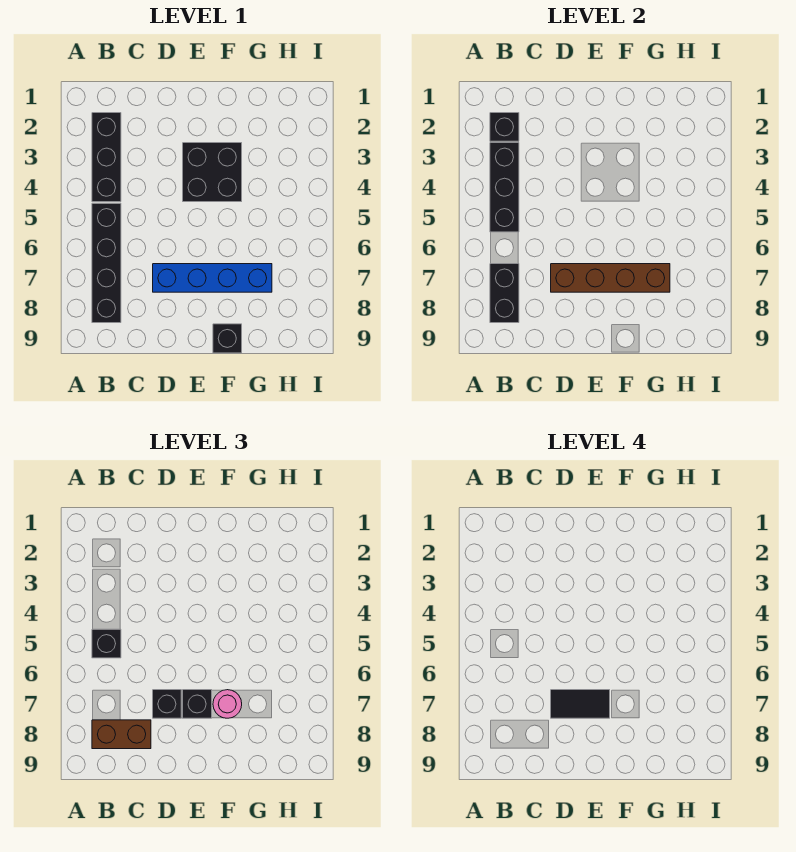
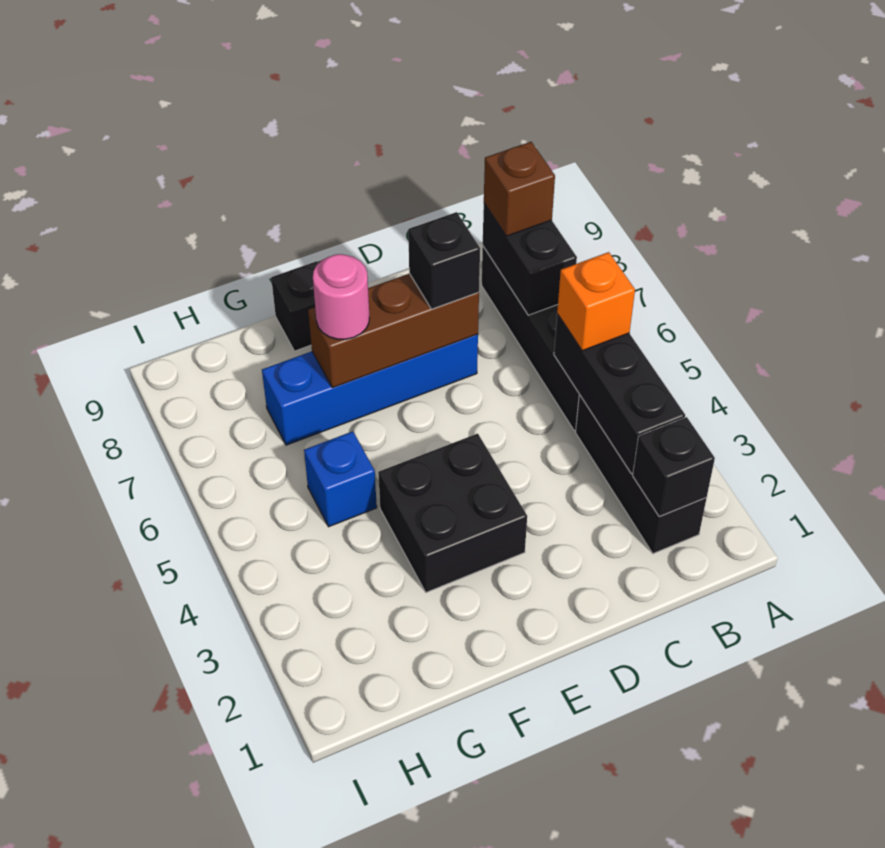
black brick B5 level 3 -> orange brick B5 level 3
brown brick B8:C8 level 3 -> brown brick B8 level 3
brown brick D7:G7 level 2 -> brown brick D7:F7 level 2
black tile D7:E7 level 4 -> none
black brick E7 level 3 -> none
none -> blue brick G5 level 1

